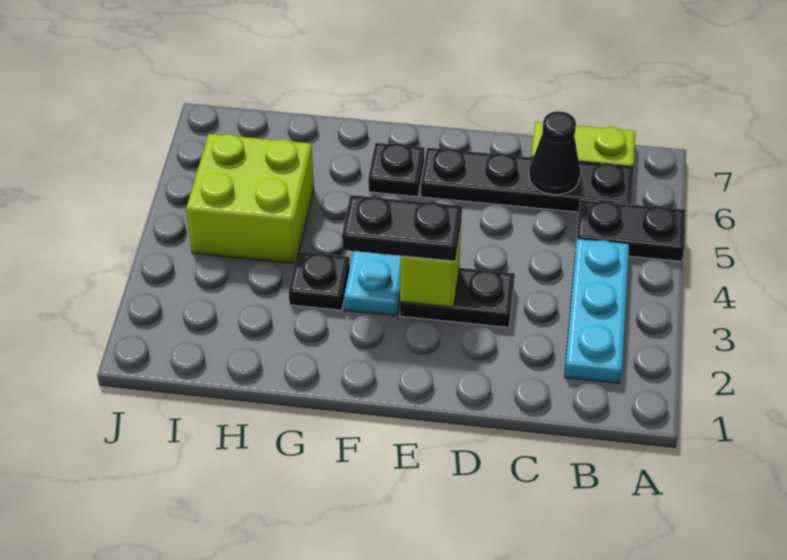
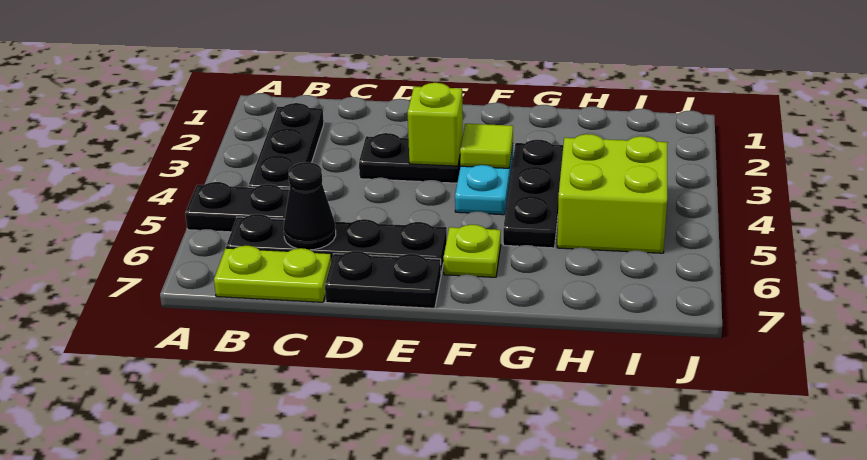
cyan plate B2:B4 level 1 -> black plate B2:B4 level 1
black plate E3:F3 level 3 -> black plate D7:E7 level 1
none -> lime tile F3 level 2
black plate F6 level 1 -> lime plate F6 level 1
black plate G3 level 1 -> black plate G3:G5 level 1

